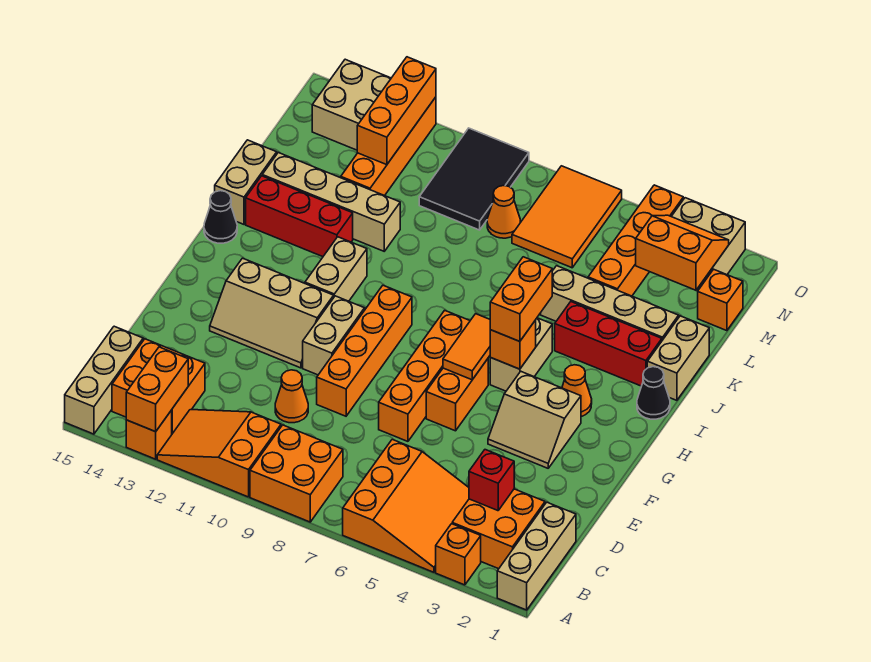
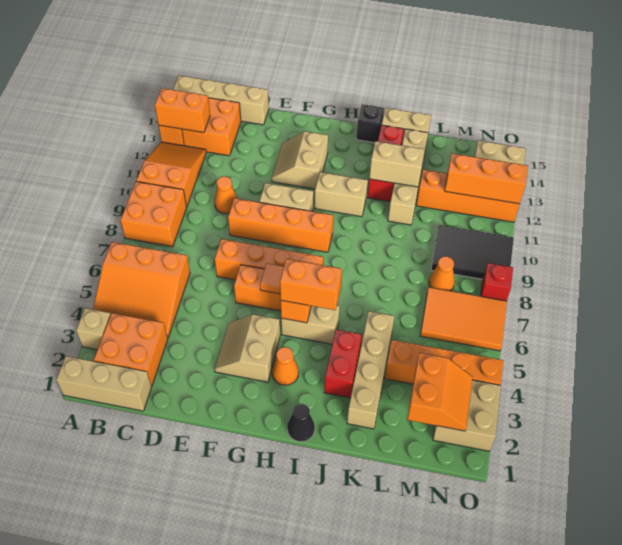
orange brick A3 level 1 -> tan brick A3 level 1
tan brick A15:C15 level 1 -> tan brick A15:D15 level 1
red brick C3 level 2 -> red brick O8 level 1
tan slope F11:G13 level 1 top G -> tan slope F12:G13 level 1 top G
black cone I15 level 1 -> black brick I15 level 1
tan brick J1:K1 level 1 -> tan brick J12:K12 level 2
red brick J2:J4 level 1 -> red brick J3:J4 level 1
orange brick M1 level 1 -> none

